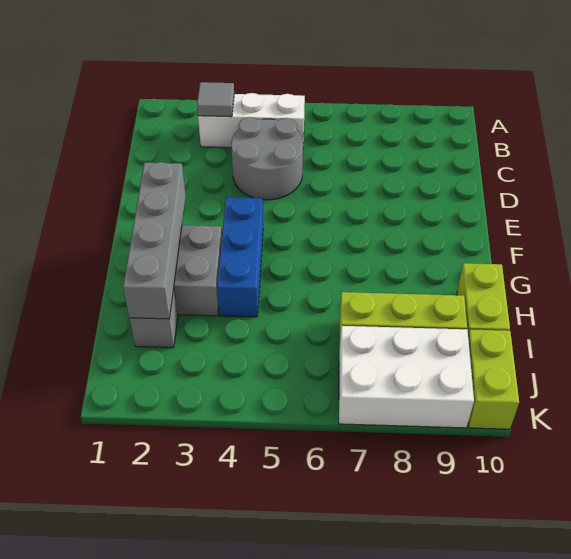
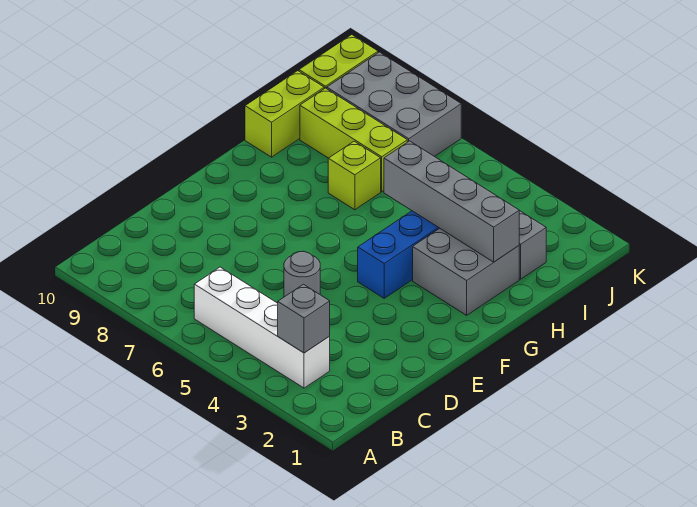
white brick B3:B5 level 1 -> white brick B3:B6 level 1
grey tile B3 level 2 -> grey brick B3 level 2
grey round brick C4:D5 level 1 -> grey round brick D5 level 1
grey brick F2:I2 level 2 -> grey brick H2:H5 level 2
none -> lime brick H7 level 1
white brick J7:K9 level 1 -> grey brick J7:K9 level 1

